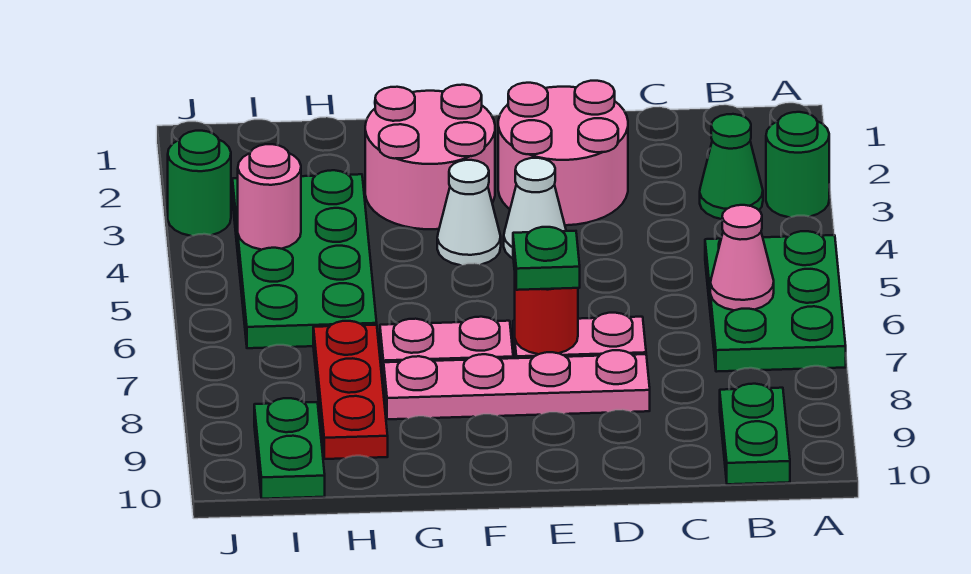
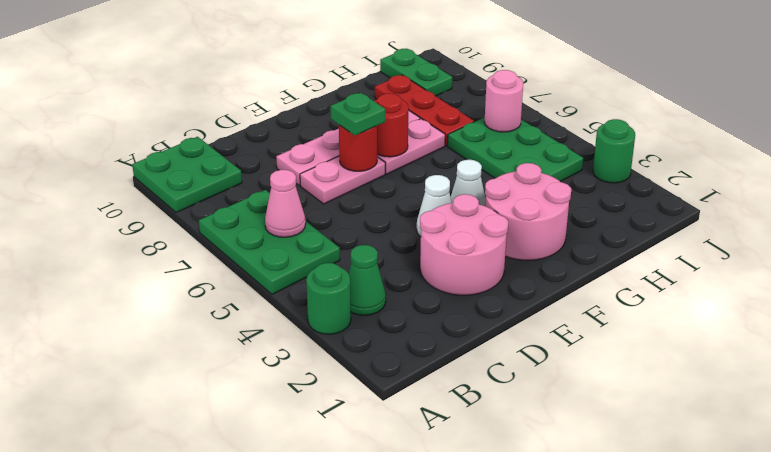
green plate B9:B10 level 1 -> green plate A9:B10 level 1
none -> red round brick F7 level 2
green plate H3:I6 level 1 -> green plate H4:I6 level 1
pink round brick I4 level 2 -> pink round brick I6 level 2

